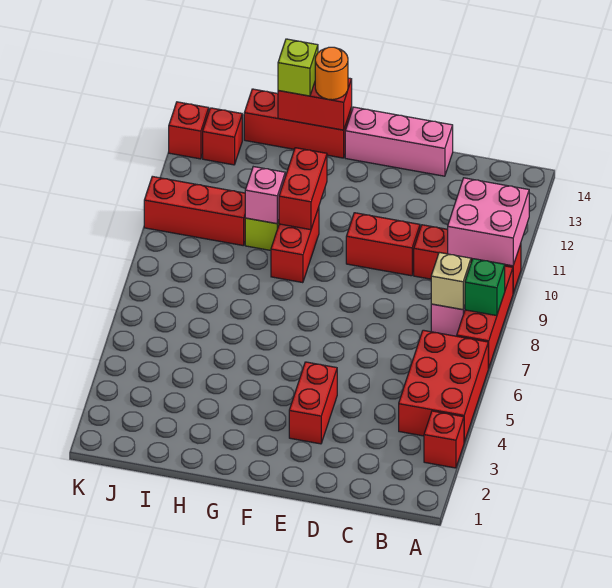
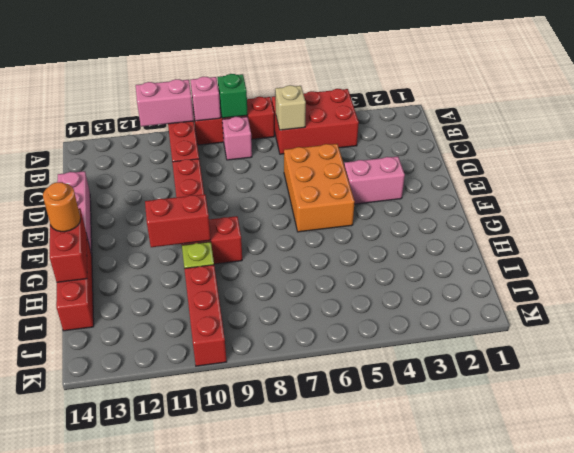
red brick A3 level 1 -> none
pink brick A10:B11 level 2 -> pink brick A10:A11 level 2
tan brick B8 level 2 -> tan brick B6 level 2
none -> orange brick D5:F6 level 1
red brick E3:E4 level 1 -> pink brick E3:E4 level 1
pink brick H10 level 2 -> pink brick A9 level 2
lime brick H14 level 3 -> none
red brick J13 level 1 -> none
red brick K13 level 1 -> none

